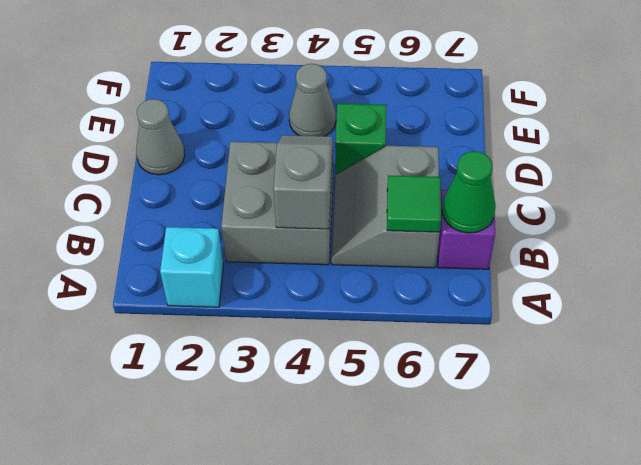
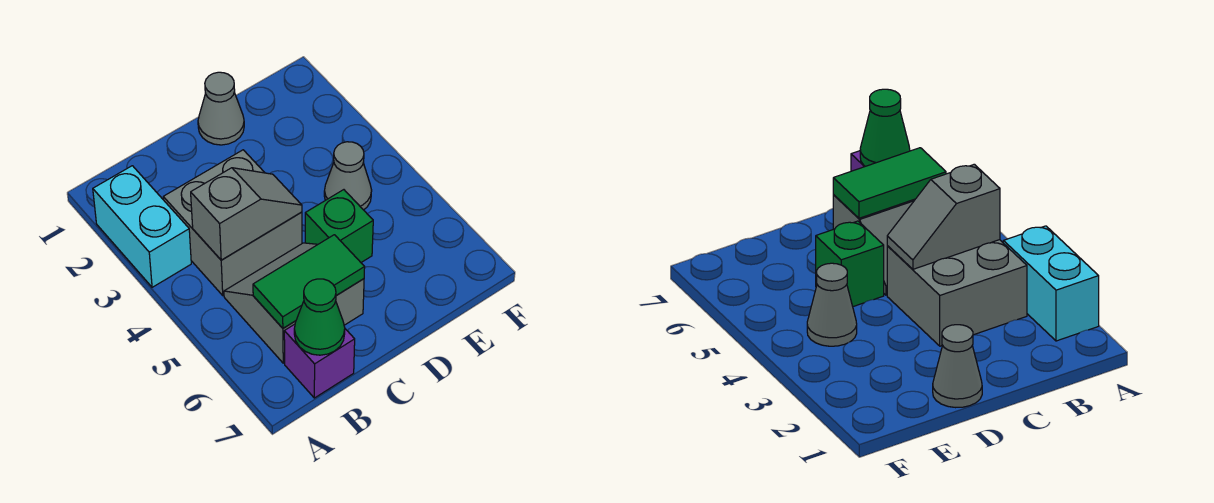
cyan brick A2 level 1 -> cyan brick A2:A3 level 1
green tile B6 level 2 -> green tile B6:C6 level 2

